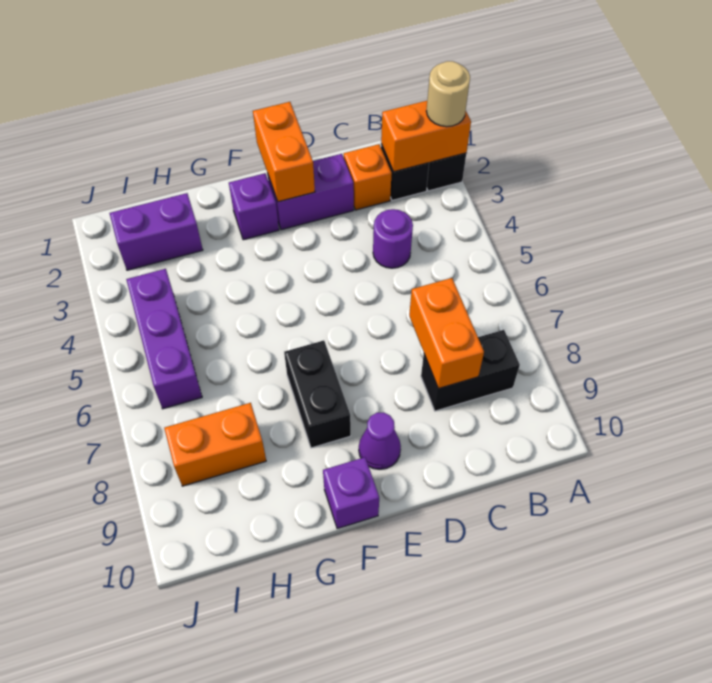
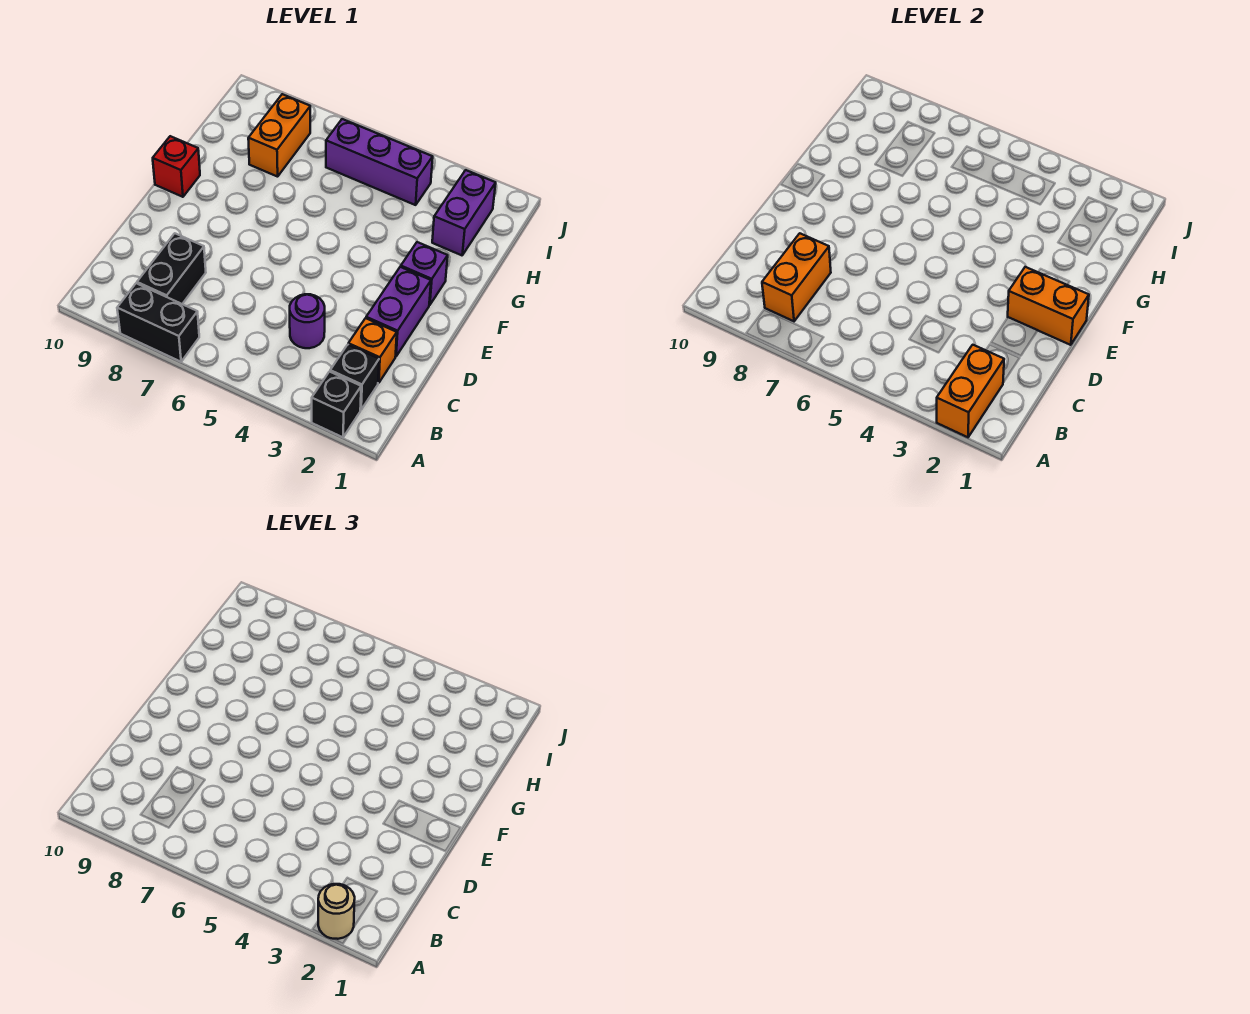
orange brick C7:C8 level 2 -> orange brick B8:C8 level 2
purple cone E9 level 1 -> none
black brick F7:F8 level 1 -> black brick A7:A8 level 1
purple brick F10 level 1 -> red brick F10 level 1

